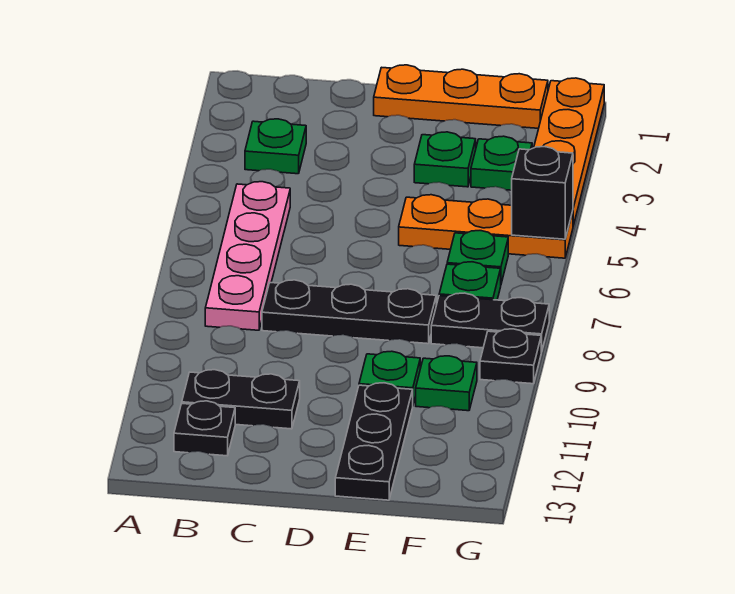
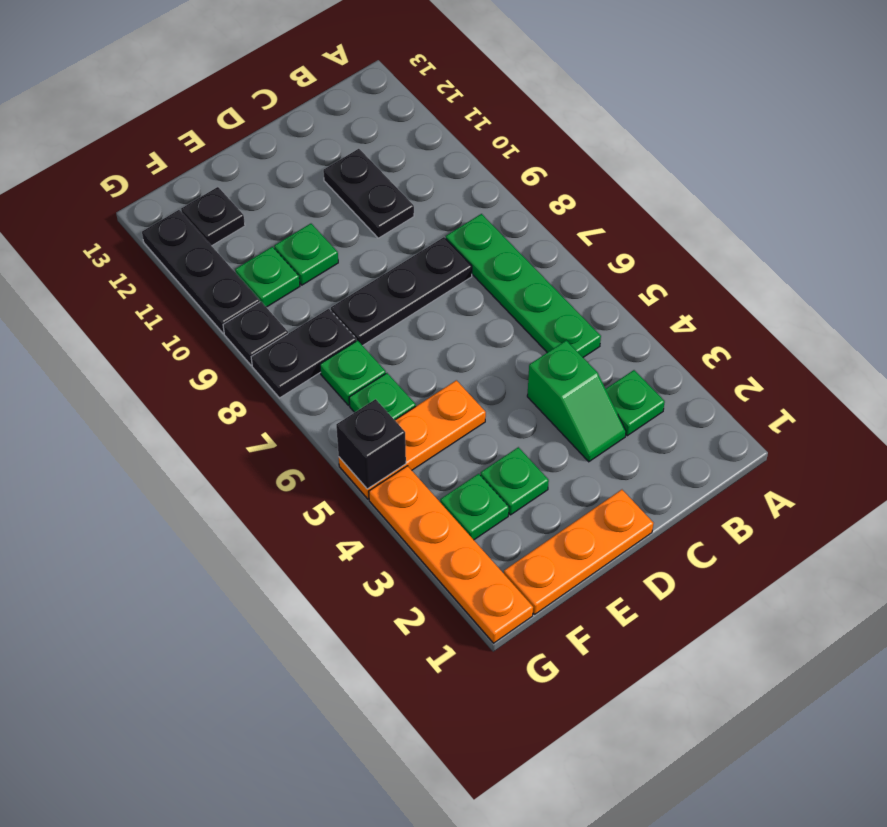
pink plate B5:B8 level 1 -> green plate B5:B8 level 1
black plate B11:C11 level 1 -> black plate C10:C11 level 1
black plate B12 level 1 -> black plate F12 level 1
none -> green slope C3:C4 level 1 top 4
black plate E11:E13 level 1 -> black plate G10:G12 level 1

